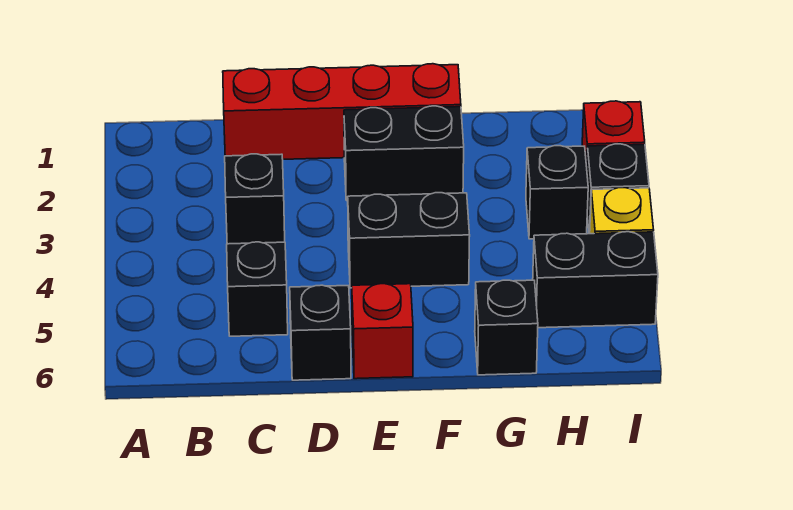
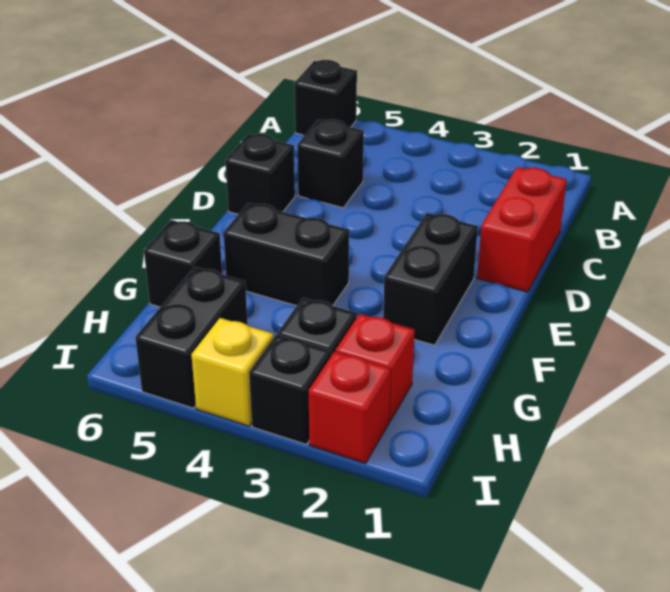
red brick C1:F1 level 1 -> red brick C1:D1 level 1
black brick C3 level 1 -> black brick A6 level 1
black brick E4:F4 level 1 -> black brick F4:F5 level 1
red brick E6 level 1 -> red brick H2 level 1

